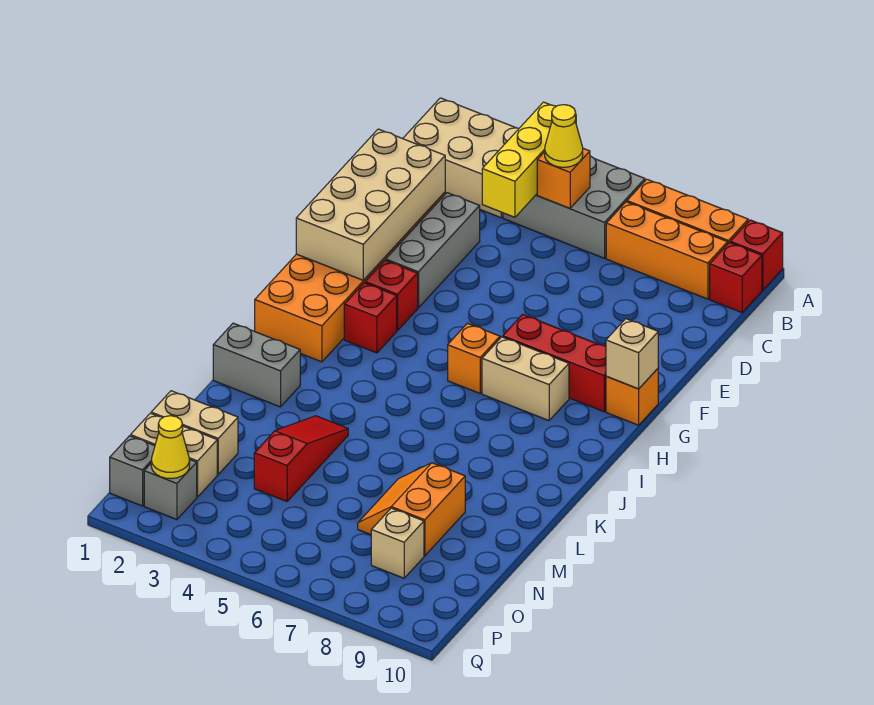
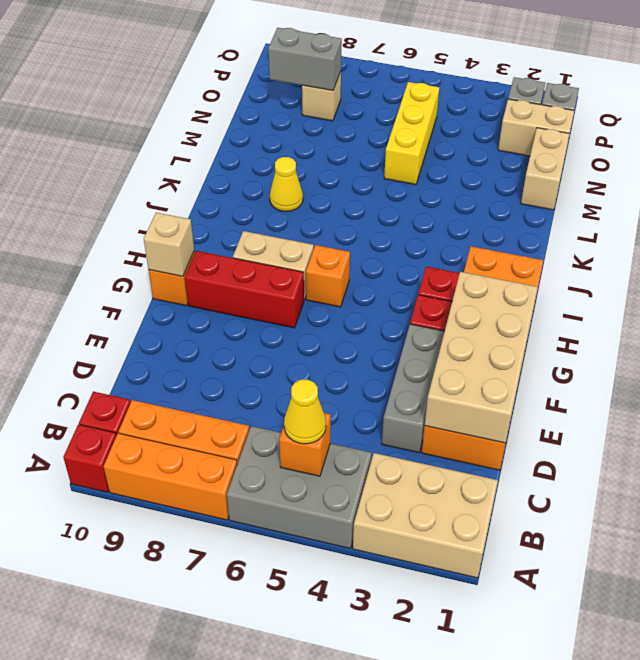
yellow brick A4:C4 level 2 -> yellow brick M5:O5 level 1
grey brick K1:K2 level 1 -> grey brick O8:O9 level 2
red slope L4:N4 level 1 top N -> none
orange slope M7:N8 level 1 top 8 -> none
tan brick N1:N2 level 1 -> tan brick M1:N1 level 1
yellow cone P2 level 2 -> yellow cone K8 level 1

